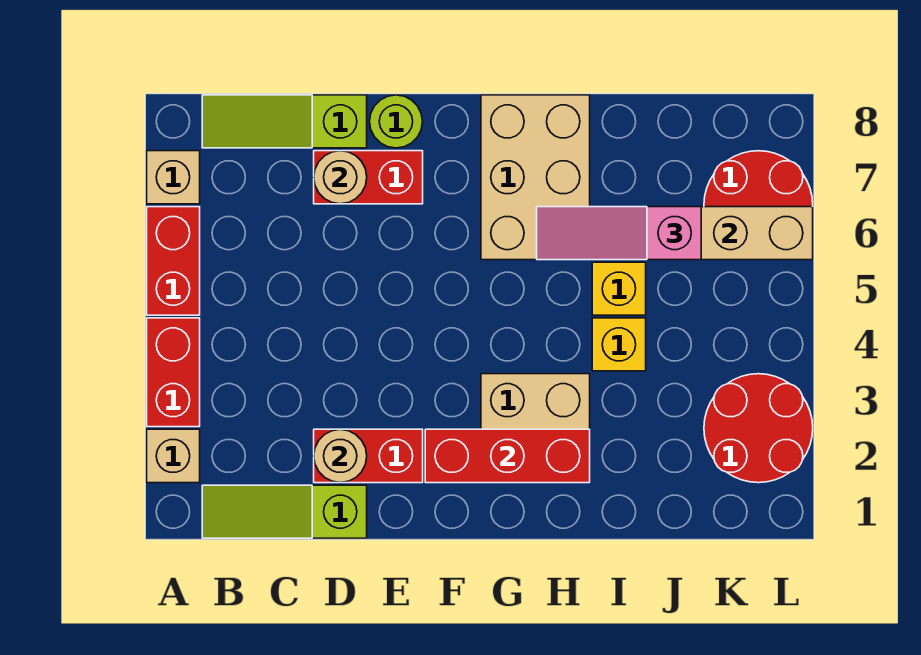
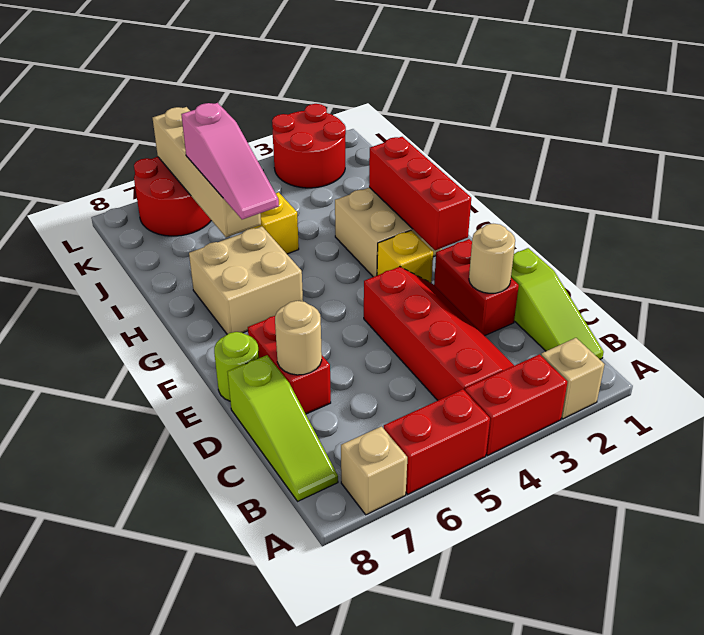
none -> red slope B3:E4 level 1 top 4
tan brick G6:H8 level 1 -> tan brick G6:H7 level 1
yellow brick I4 level 1 -> yellow brick F3 level 1

